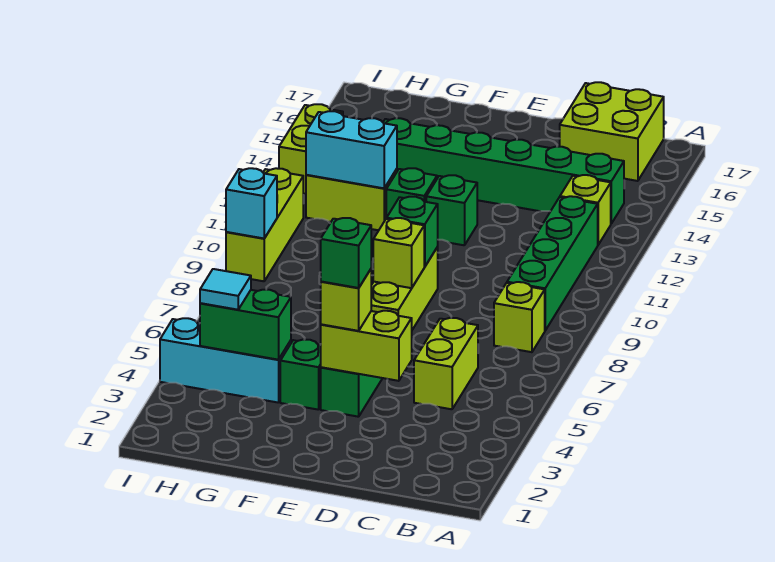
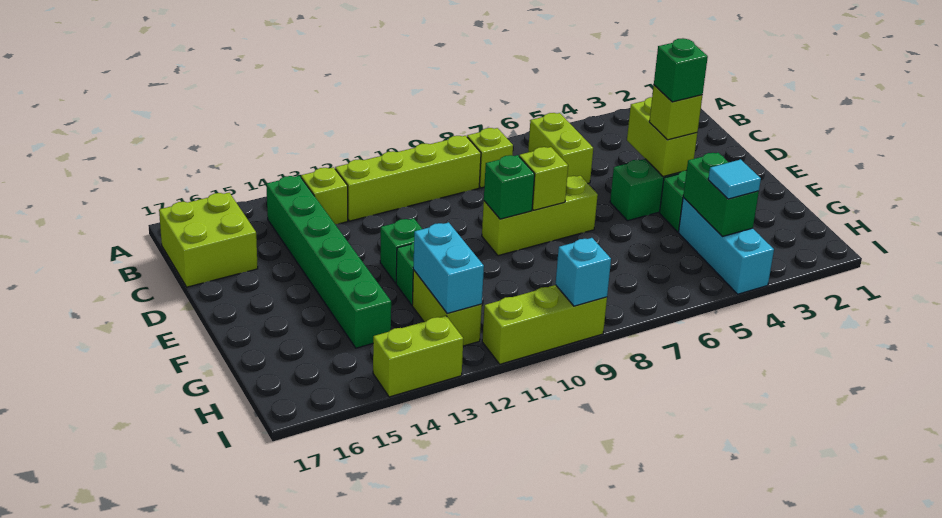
green brick B9:B12 level 1 -> lime brick B9:B12 level 1
lime brick C5:C6 level 1 -> lime brick B6:C6 level 1

